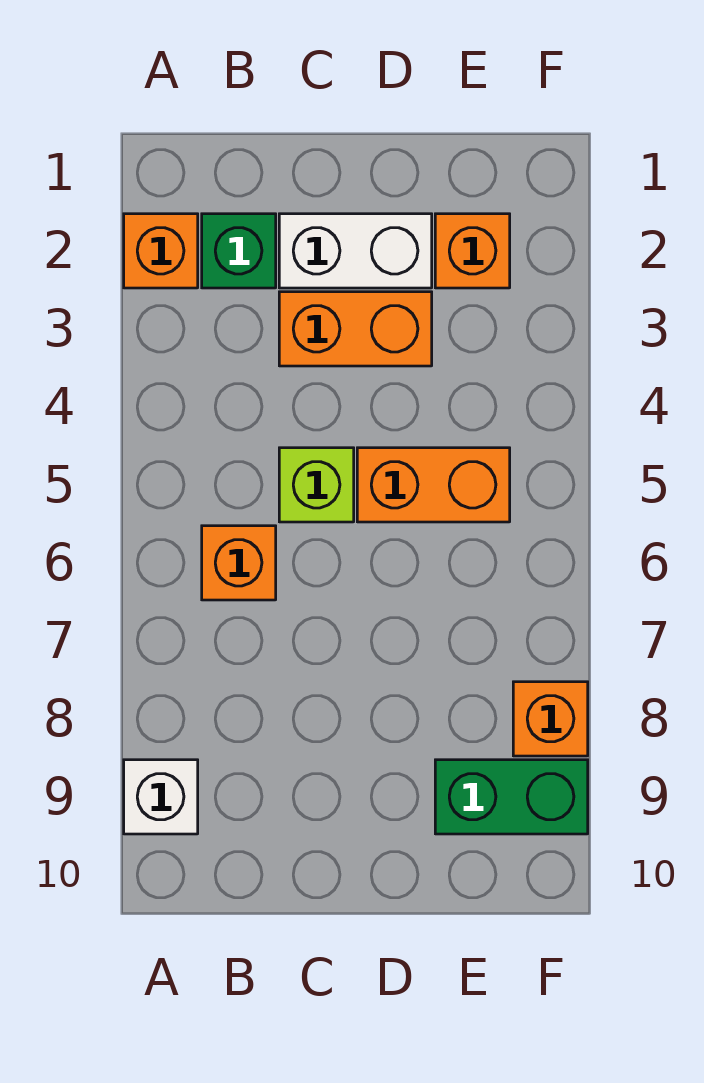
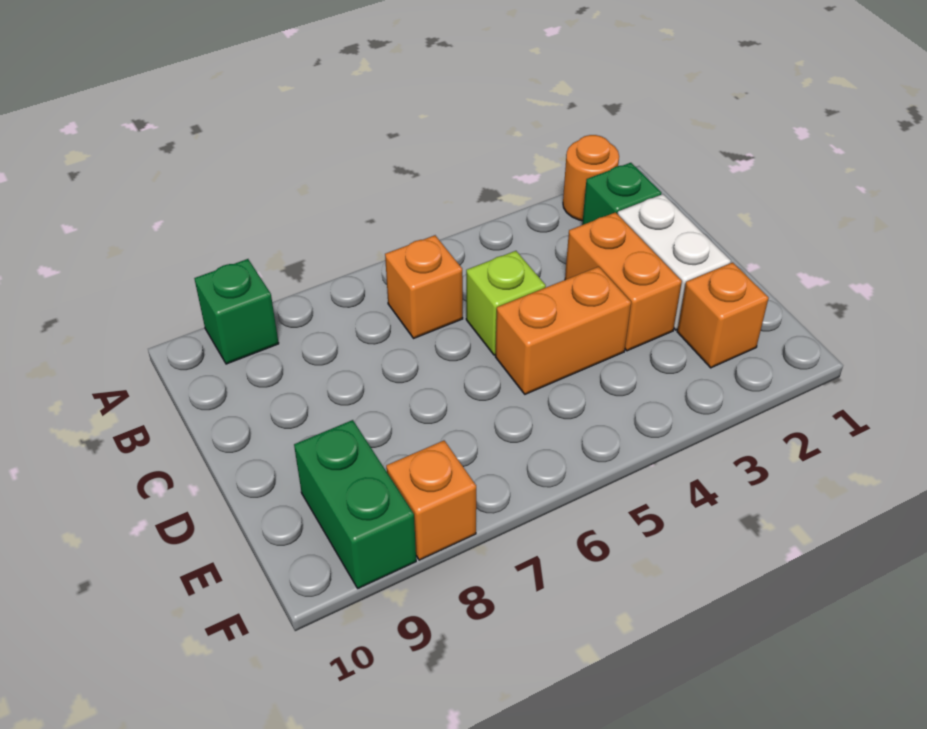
orange brick A2 level 1 -> orange round brick A2 level 1
white brick A9 level 1 -> green brick A9 level 1
orange brick D5:E5 level 1 -> orange brick D4:D5 level 1

